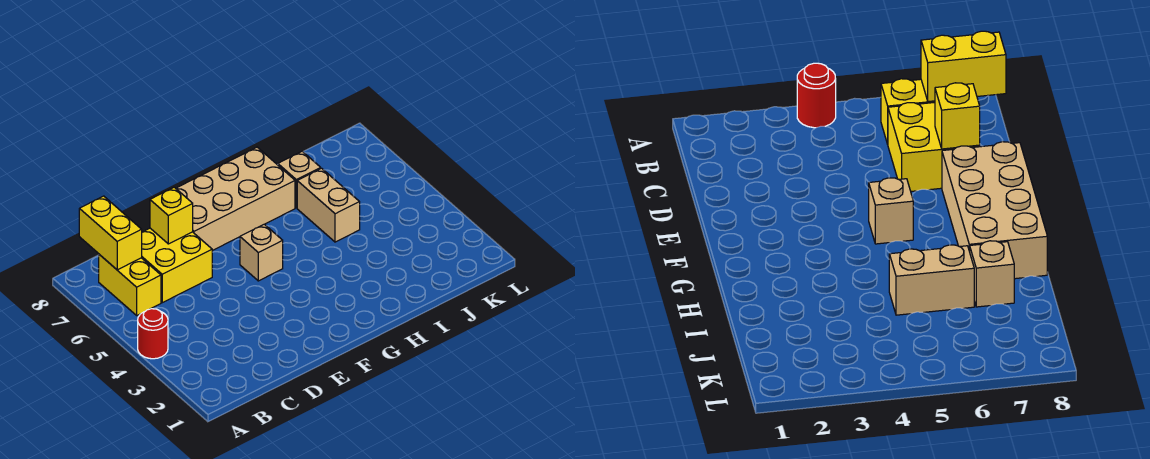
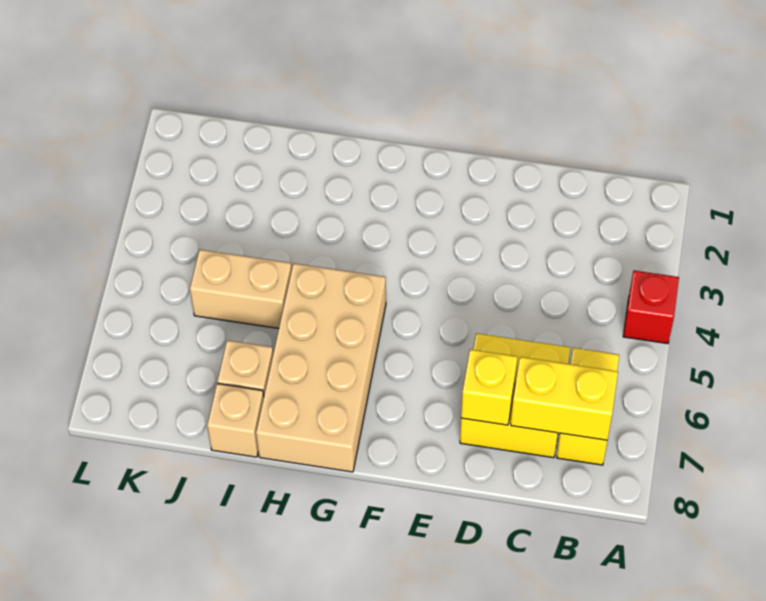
red round brick A4 level 1 -> red brick A4 level 1
yellow brick B7:B8 level 2 -> yellow brick B7:C7 level 2
tan brick E7:H8 level 1 -> tan brick G5:H8 level 1
tan brick F5 level 1 -> tan brick I8 level 1
tan brick I5:I6 level 1 -> tan brick I5:J5 level 1

